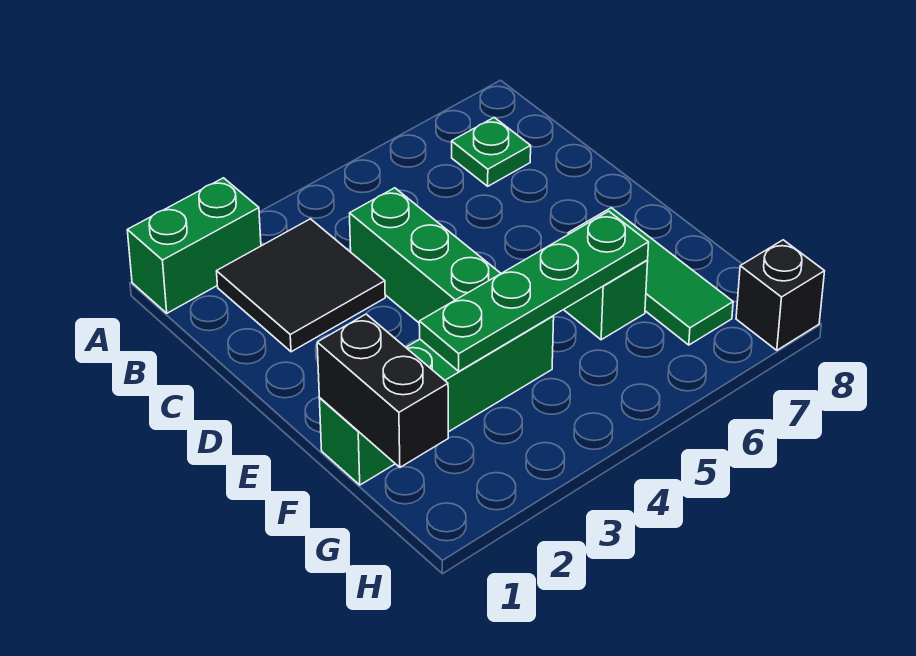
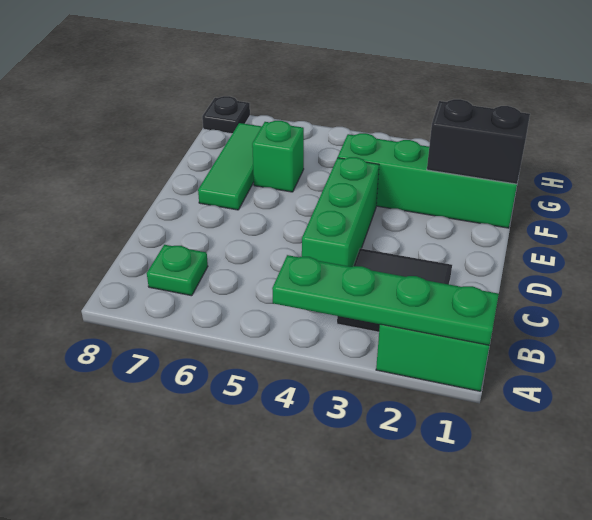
black brick F1:G1 level 2 -> black brick F1:F2 level 2
green plate F3:F6 level 2 -> green plate A1:A4 level 2
black brick H8 level 1 -> black plate H8 level 1

